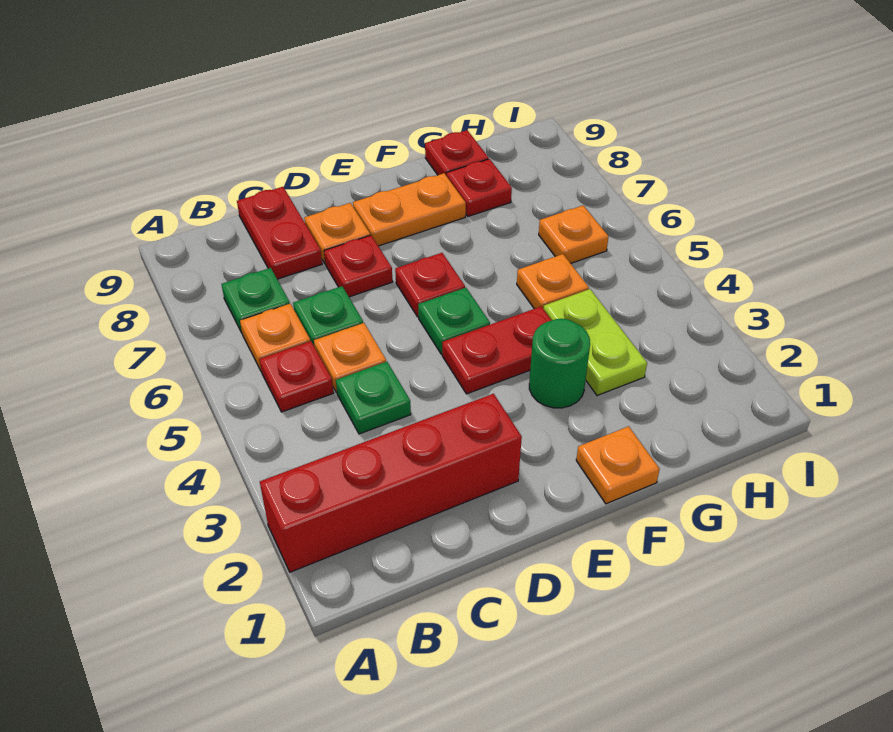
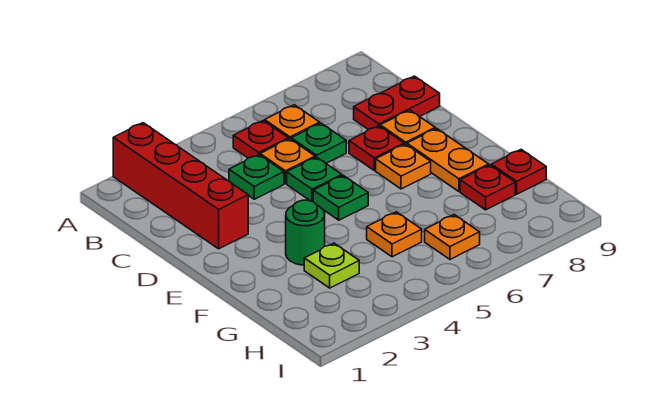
green plate B7 level 1 -> green plate D5 level 1
red plate E4:F4 level 1 -> none
red plate E6 level 1 -> none
orange plate F1 level 1 -> orange plate E7 level 1
lime plate G3:G4 level 1 -> lime plate G3 level 1

